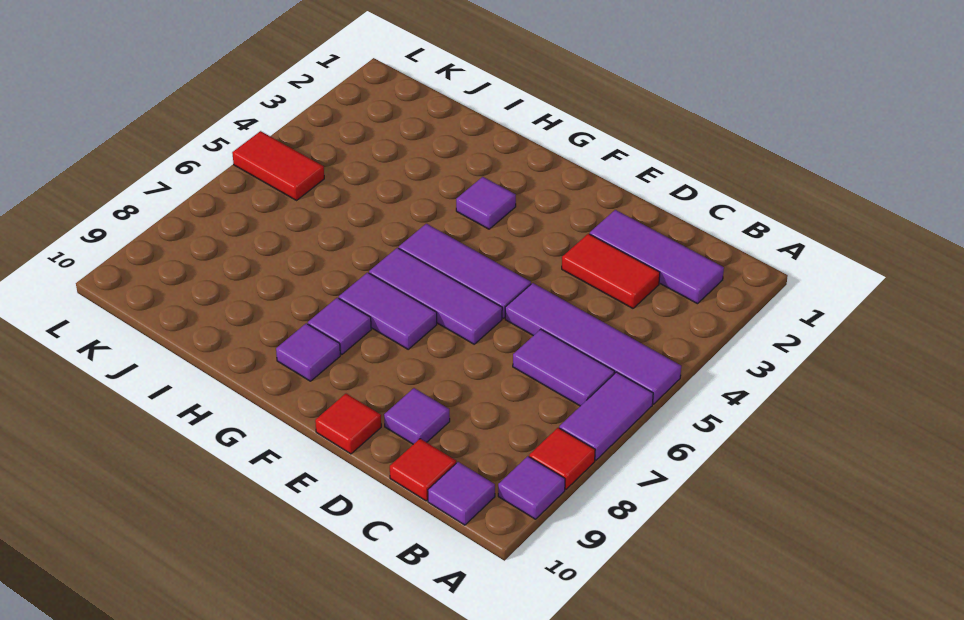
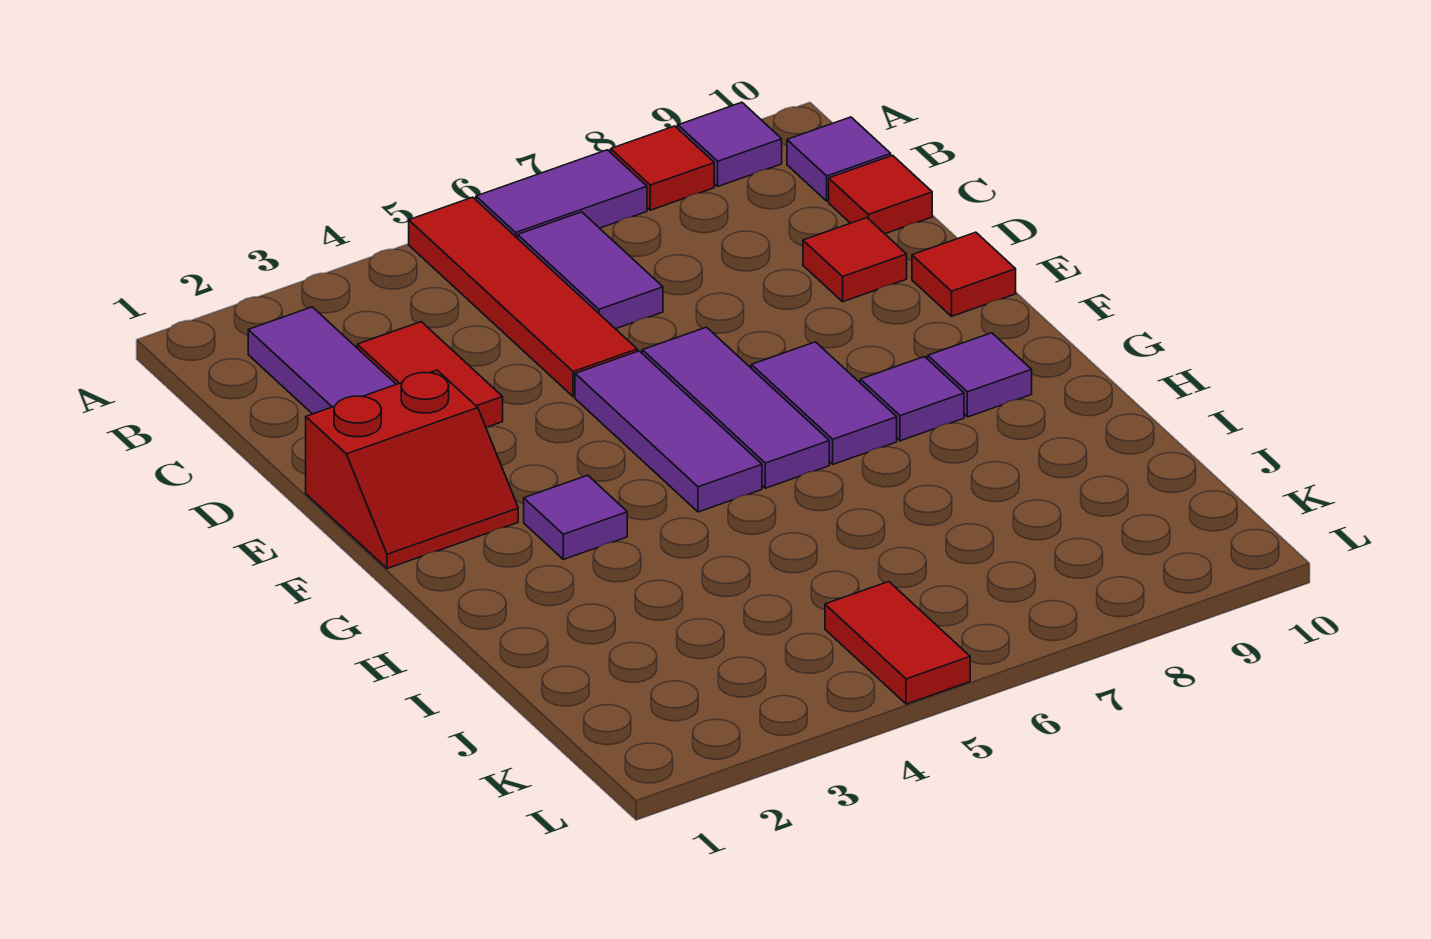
purple tile A5:D5 level 1 -> red tile A5:D5 level 1
purple tile D9 level 1 -> red tile D9 level 1
none -> red slope E1:F2 level 1 top E

